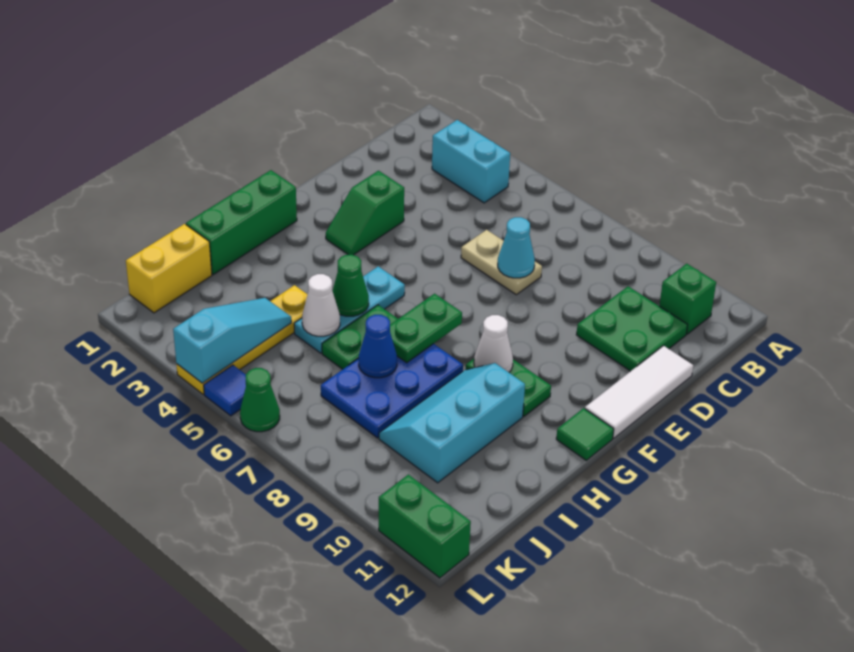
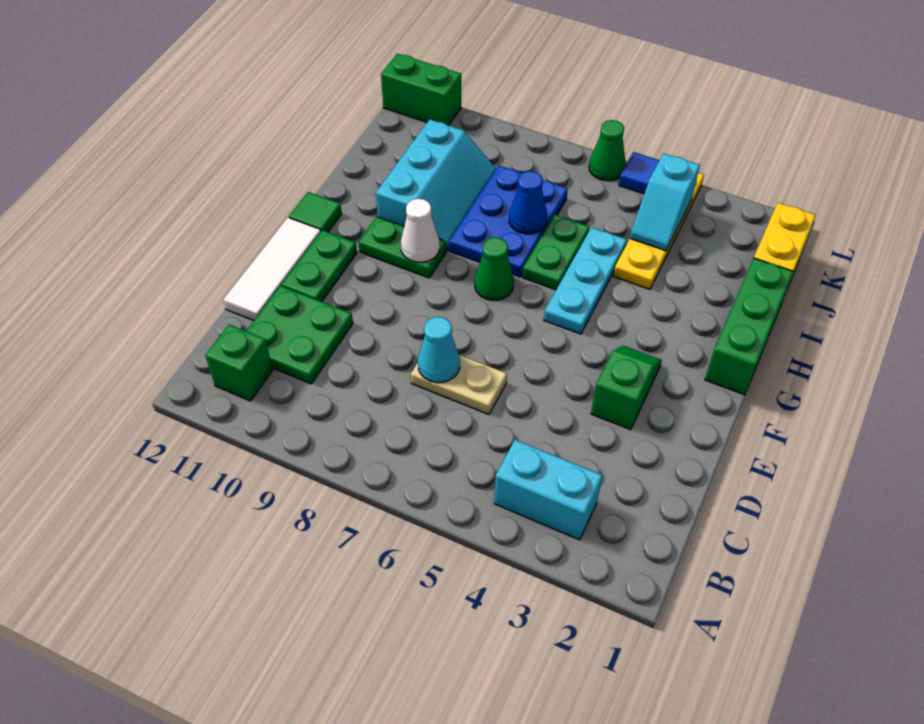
green plate G7:H7 level 2 -> green plate E11:F11 level 1
green cone H5 level 2 -> green cone G7 level 1
white cone I5 level 2 -> none
cyan slope J4:L4 level 2 top L -> cyan slope J4:K4 level 2 top K

